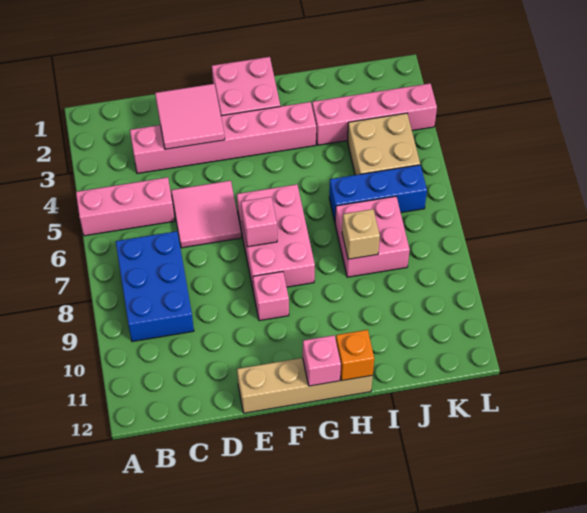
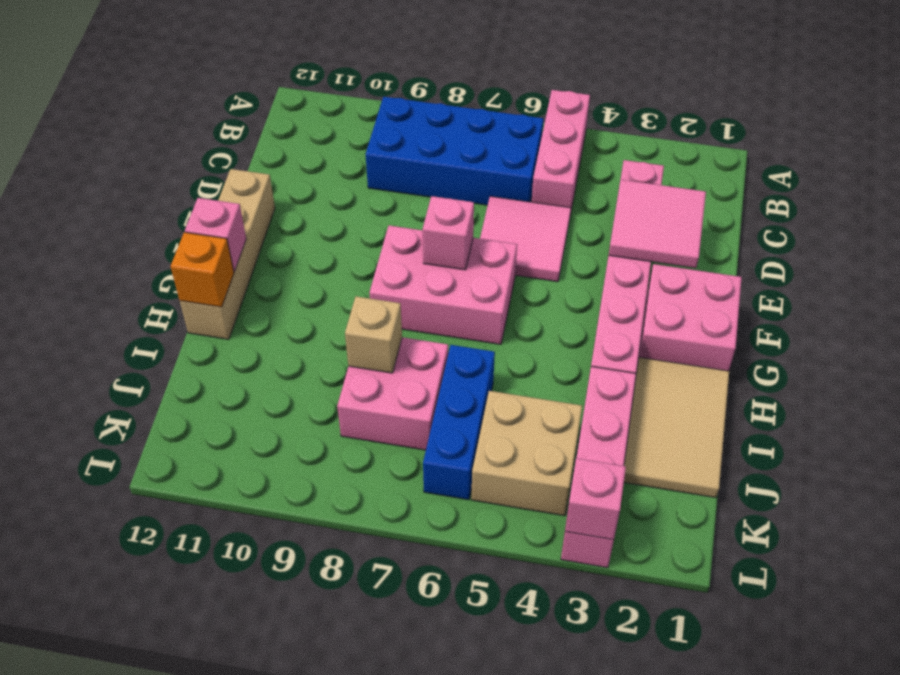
blue brick B7:C9 level 1 -> blue brick B6:C9 level 1
pink brick F9 level 1 -> pink brick L3 level 2
none -> tan tile H1:J2 level 1

